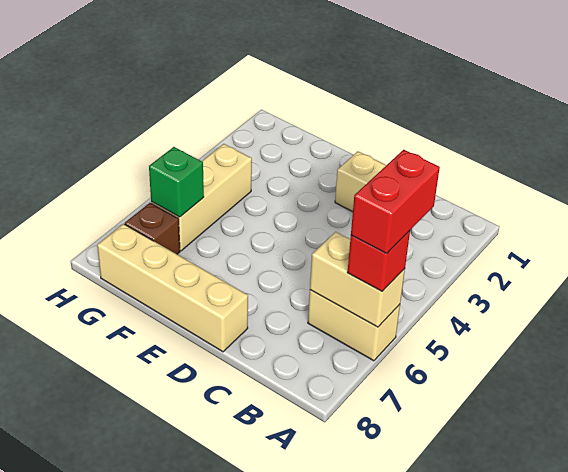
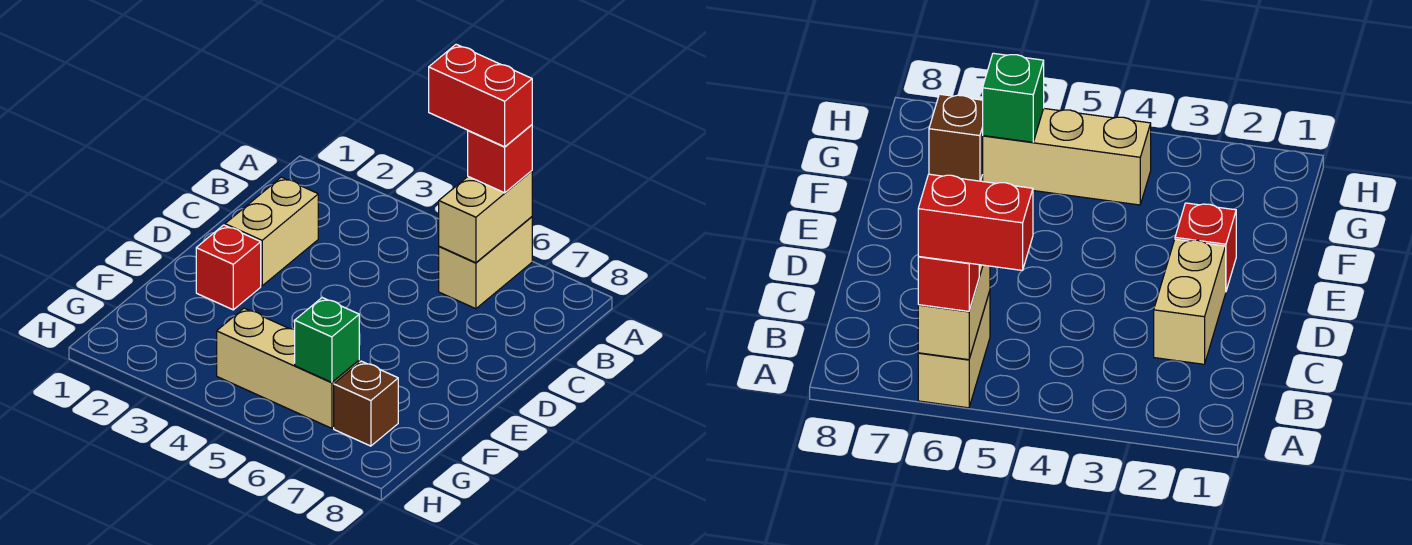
tan brick D8:G8 level 1 -> none
none -> red brick E2 level 1

